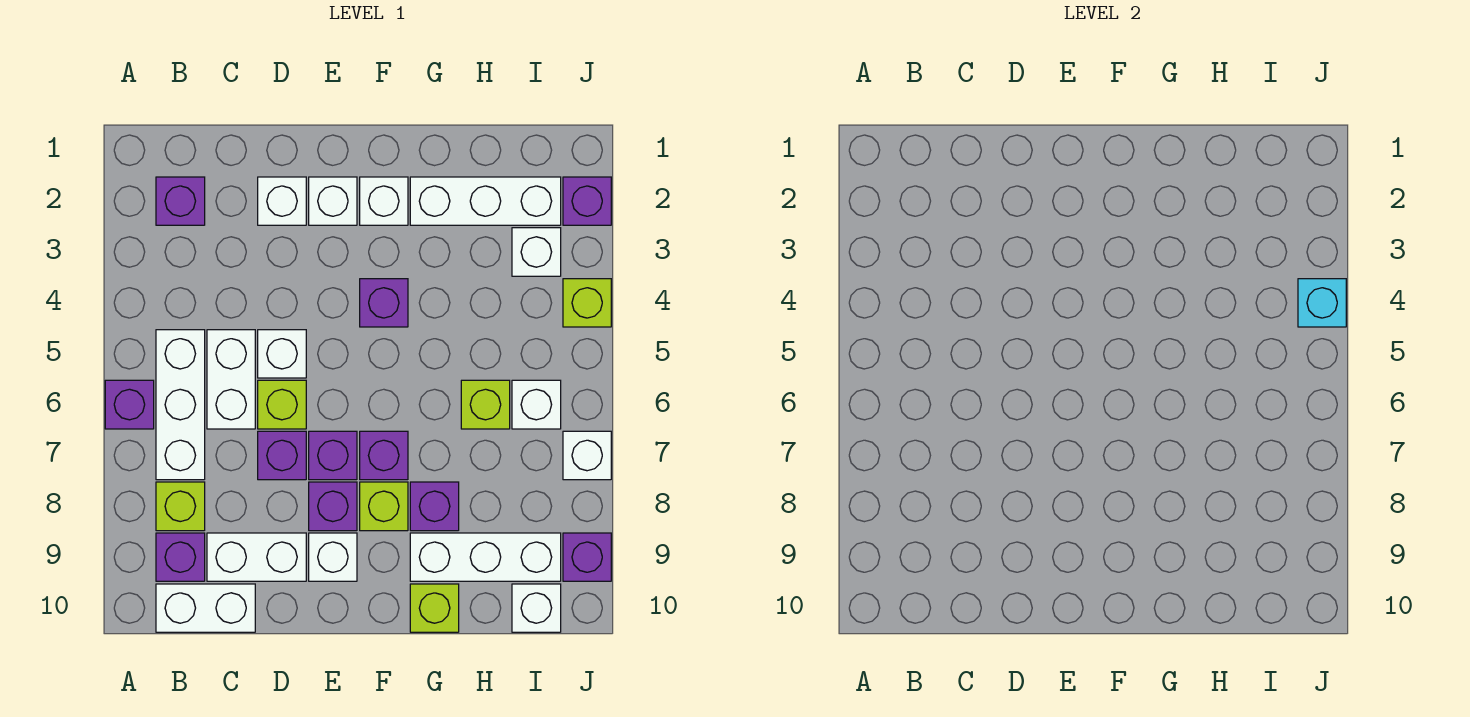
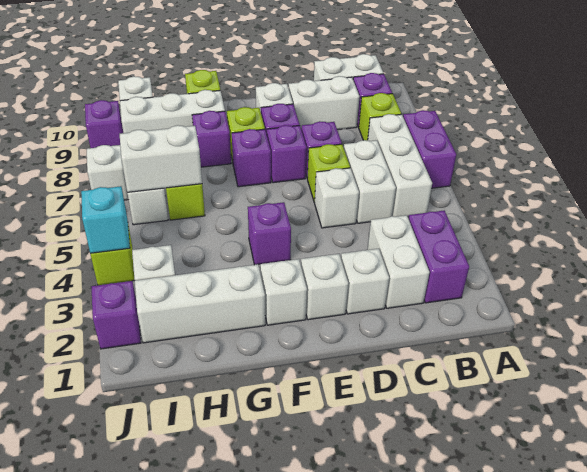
purple brick A6 level 1 -> purple brick A6:A7 level 1
purple brick B2 level 1 -> purple brick B2:B3 level 1
none -> white brick C2:C3 level 1
none -> white brick H6:I6 level 2

